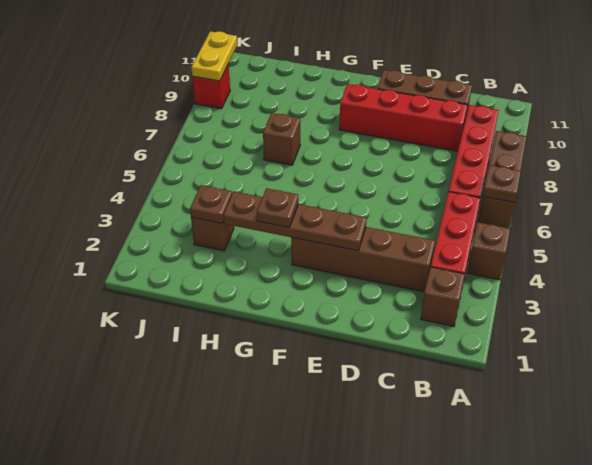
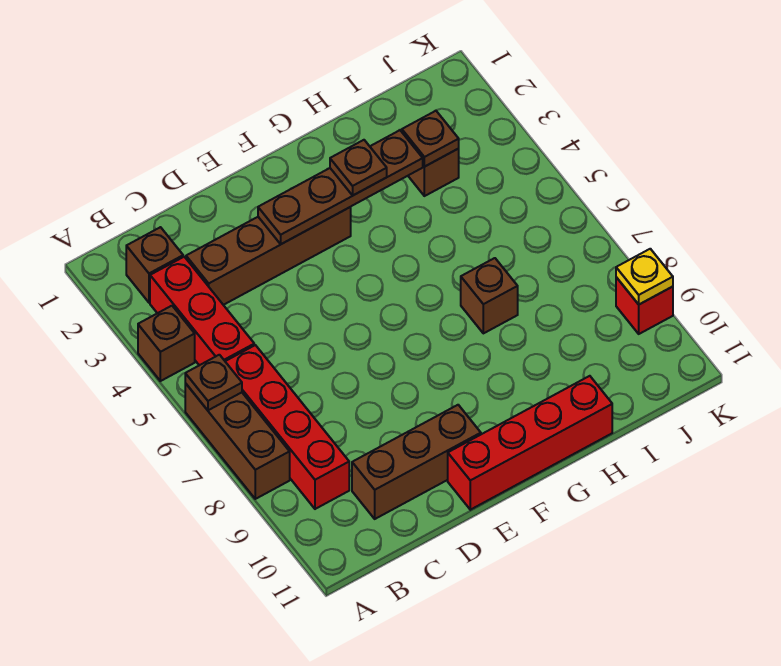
red brick C9:F9 level 1 -> red brick E11:H11 level 1
yellow plate K9:K10 level 2 -> yellow plate K9 level 2

